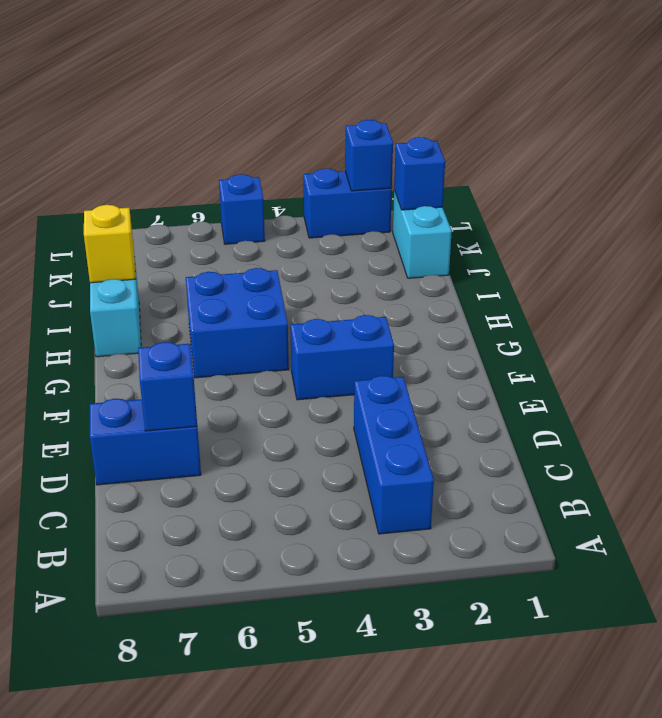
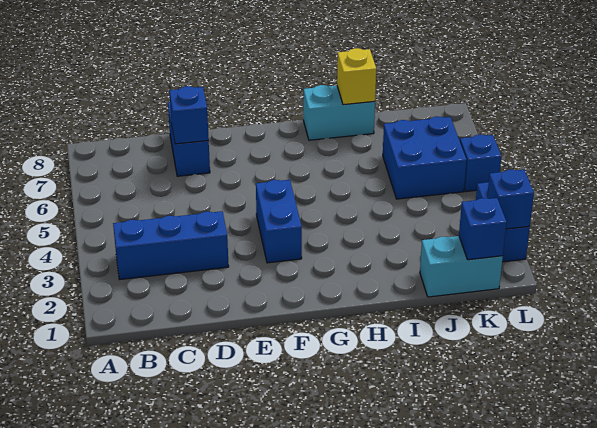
blue brick G5:H6 level 1 -> blue brick J5:K6 level 1

